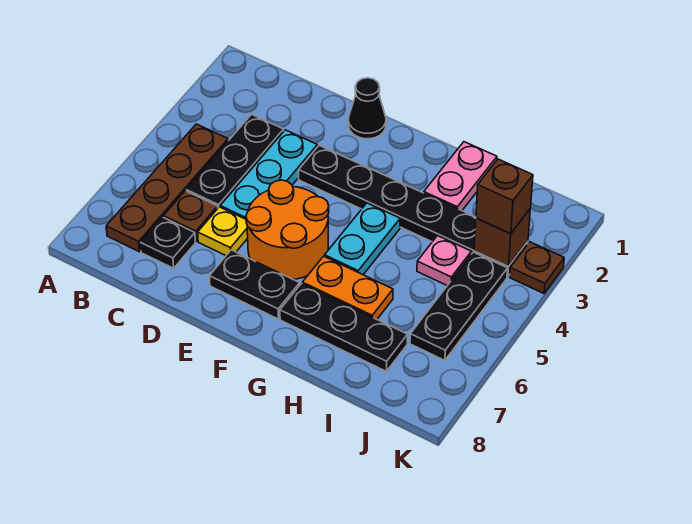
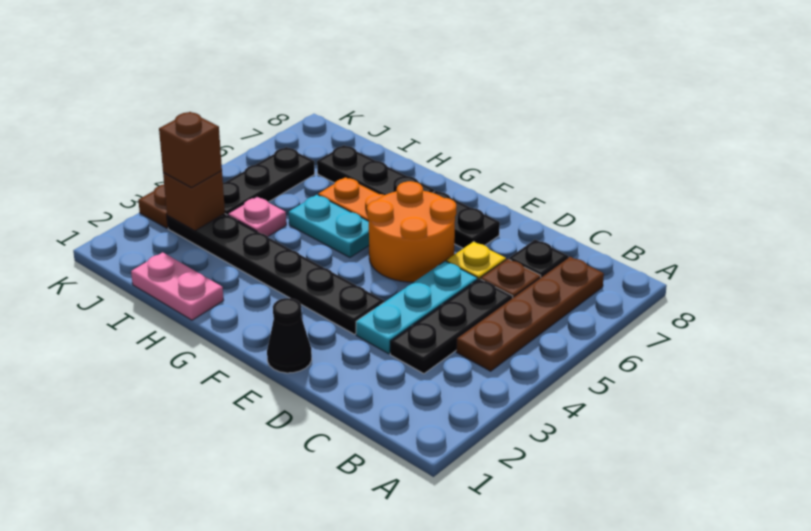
cyan plate G4:G5 level 1 -> cyan plate G5:H5 level 1
pink plate H1:H2 level 1 -> pink plate H1:I1 level 1

